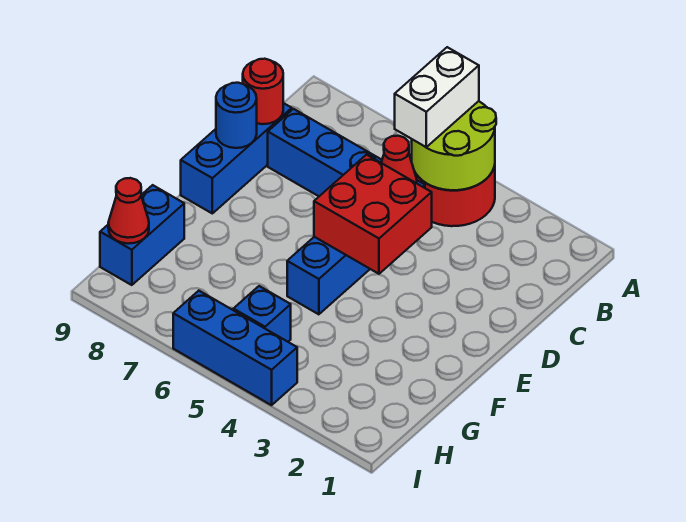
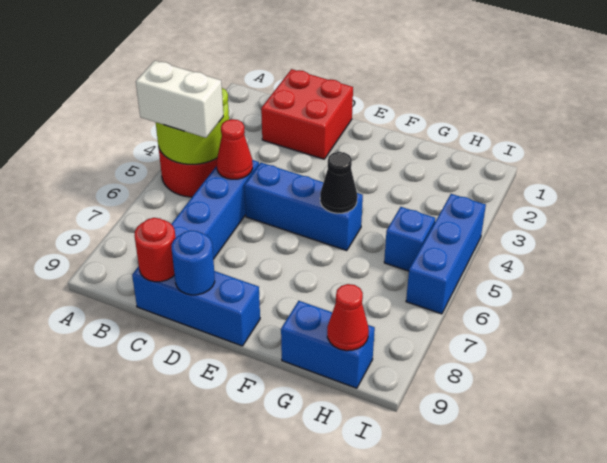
red brick D4:E5 level 2 -> red brick C1:D2 level 1
none -> black cone F5 level 2

